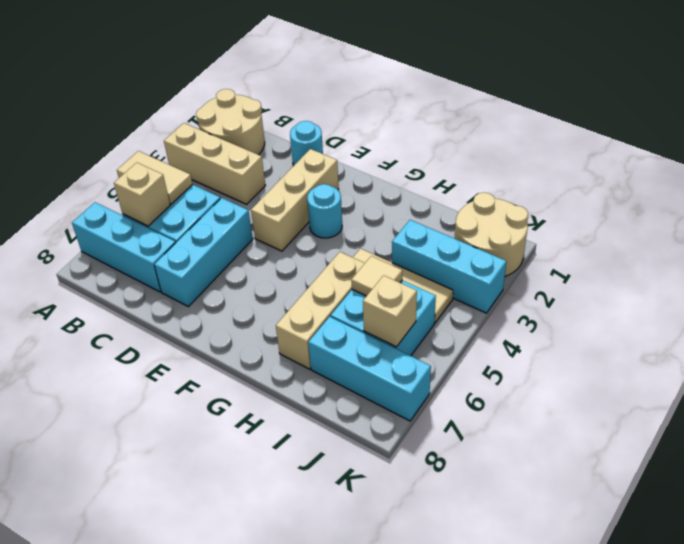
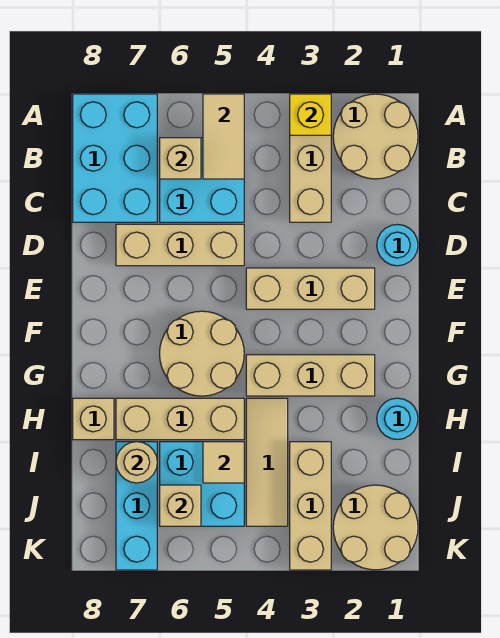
none -> yellow brick A3 level 2
cyan brick A7:C7 level 1 -> cyan brick A7:C8 level 1
cyan brick D5:D7 level 1 -> tan brick D5:D7 level 1
cyan round brick F3 level 1 -> cyan round brick H1 level 1
none -> tan round brick F5:G6 level 1
none -> tan brick G2:G4 level 1
none -> tan brick H8 level 1
cyan brick I3:K3 level 1 -> tan brick I3:K3 level 1
none -> tan round brick I7 level 2

